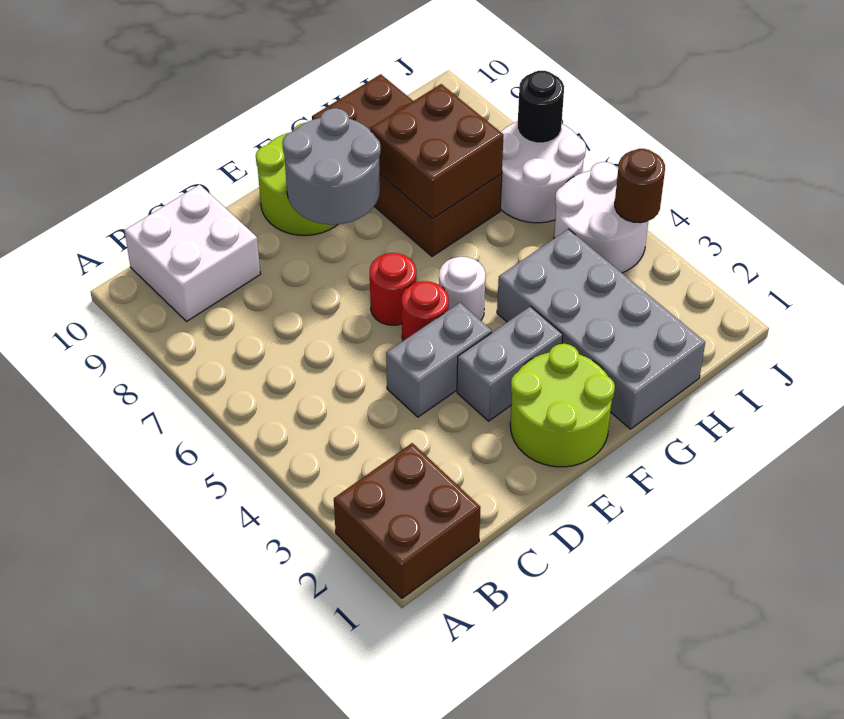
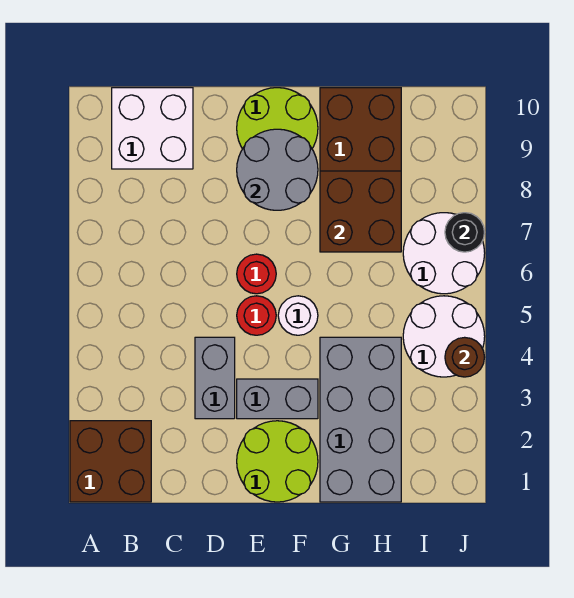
grey brick D4:E4 level 1 -> grey brick D3:D4 level 1

